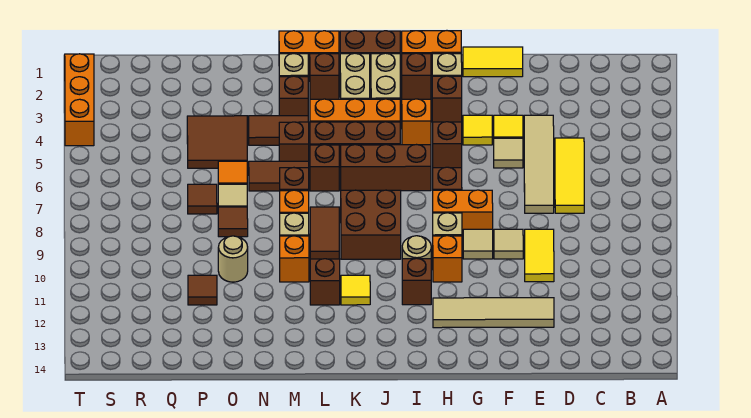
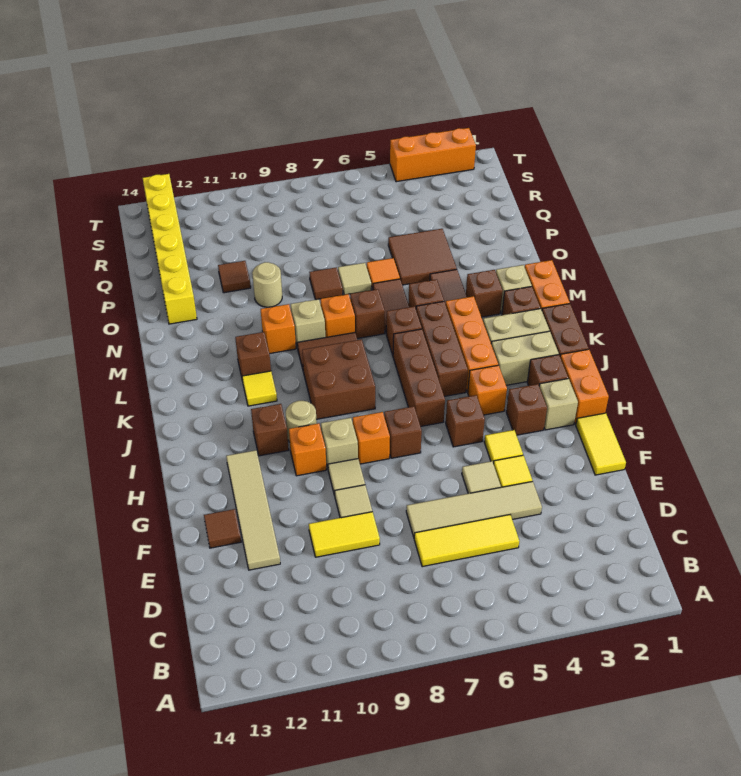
orange brick G8:H8 level 1 -> orange brick H8 level 1
none -> yellow brick O13:T13 level 1
brown tile P7 level 1 -> brown tile F13 level 1

